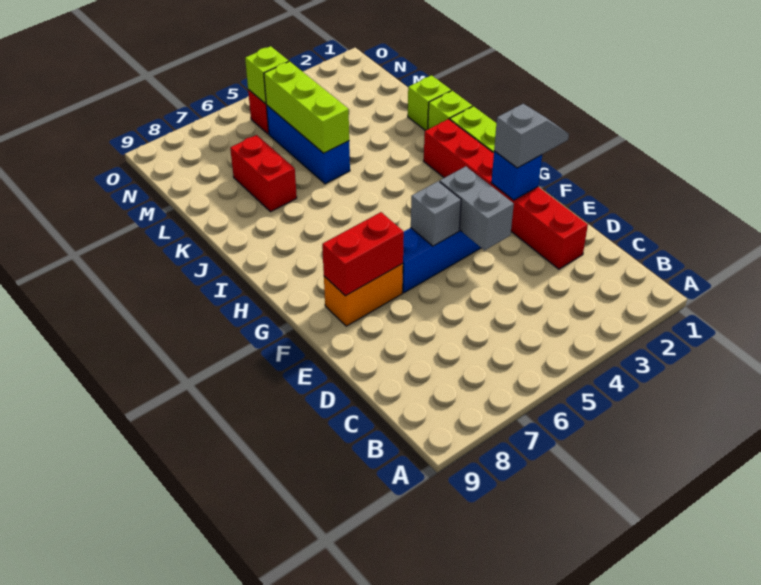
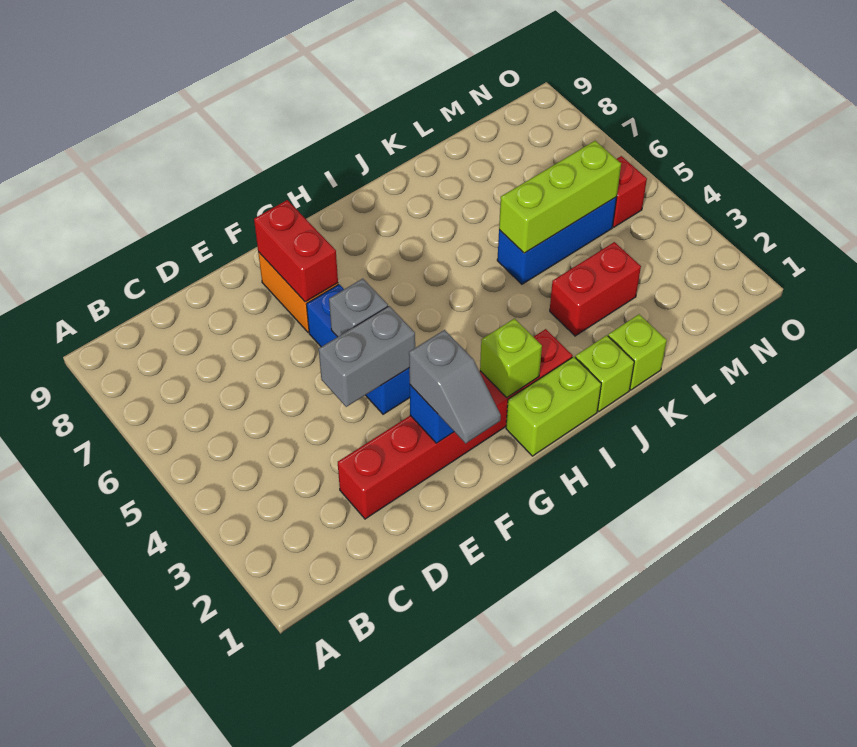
red brick K7:L7 level 1 -> red brick K3:L3 level 1
lime brick N5 level 2 -> lime brick H2 level 2

